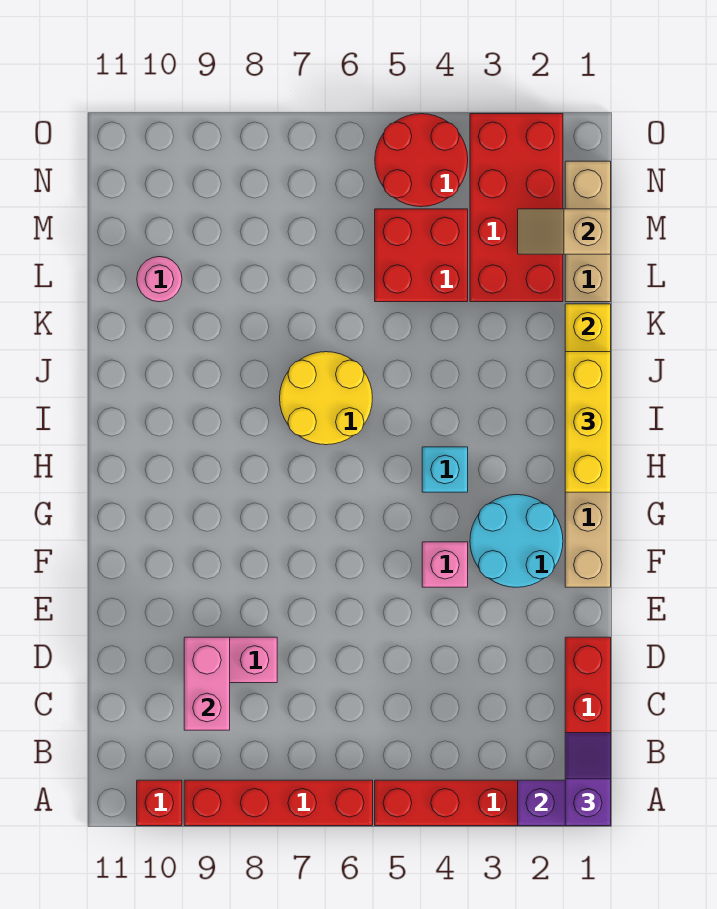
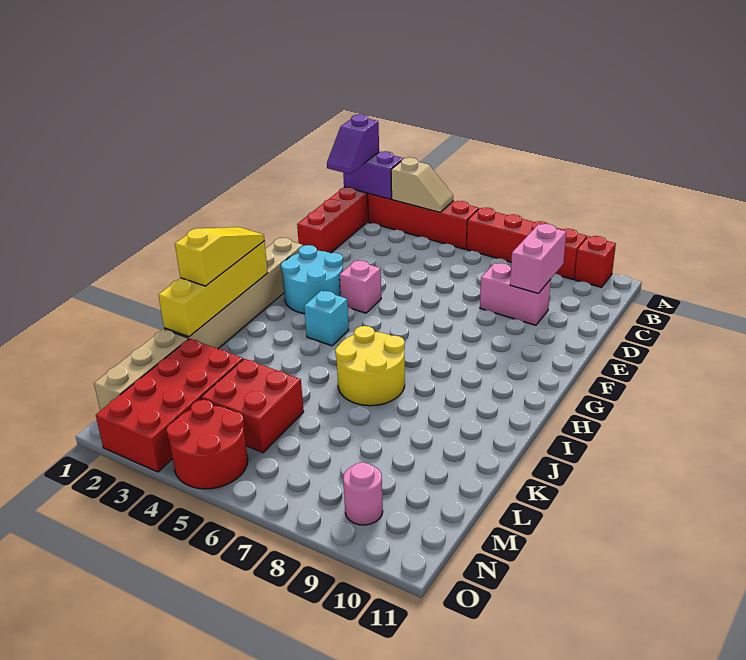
yellow brick H1:J1 level 3 -> yellow slope H1:J1 level 3 top J
pink round brick L10 level 1 -> pink round brick N9 level 1
tan slope M1:M2 level 2 top 1 -> tan slope A3:A4 level 2 top 3

